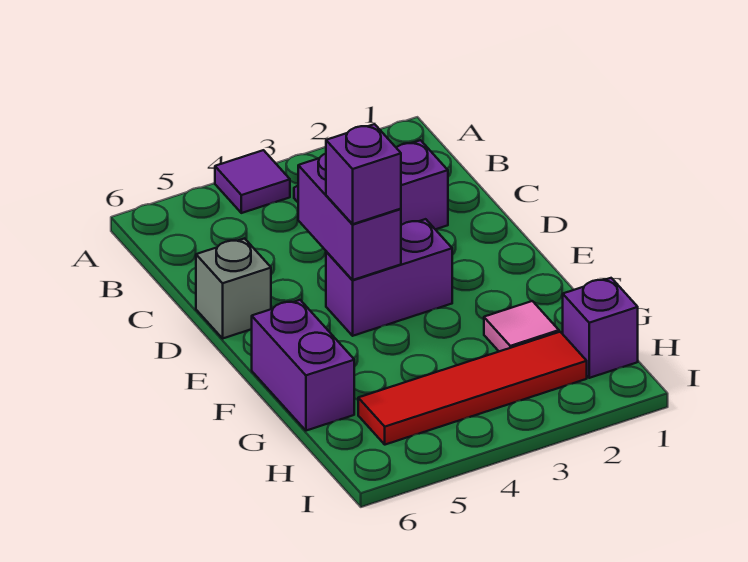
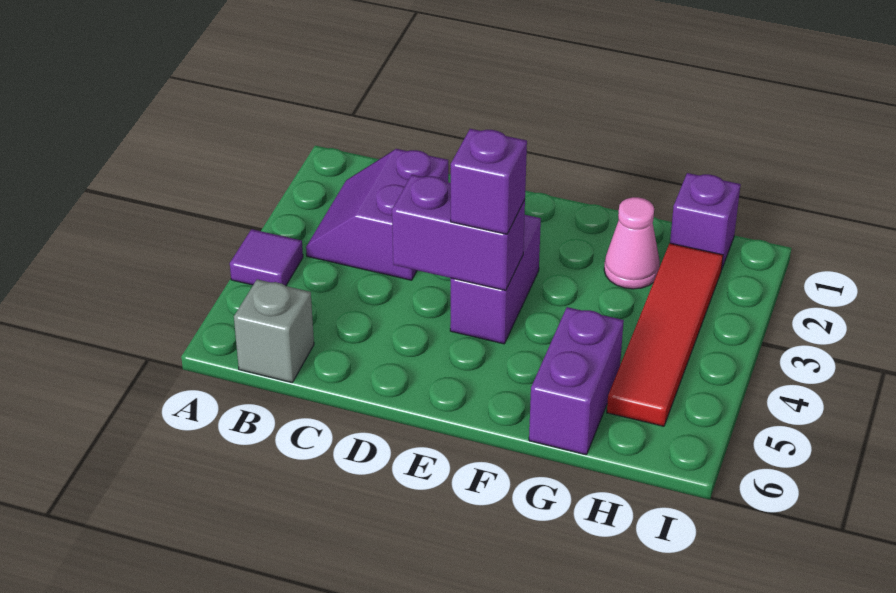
grey brick D6 level 1 -> grey brick B6 level 1
purple brick F6:G6 level 1 -> purple brick G5:G6 level 1
pink tile G2 level 1 -> pink cone G2 level 1

